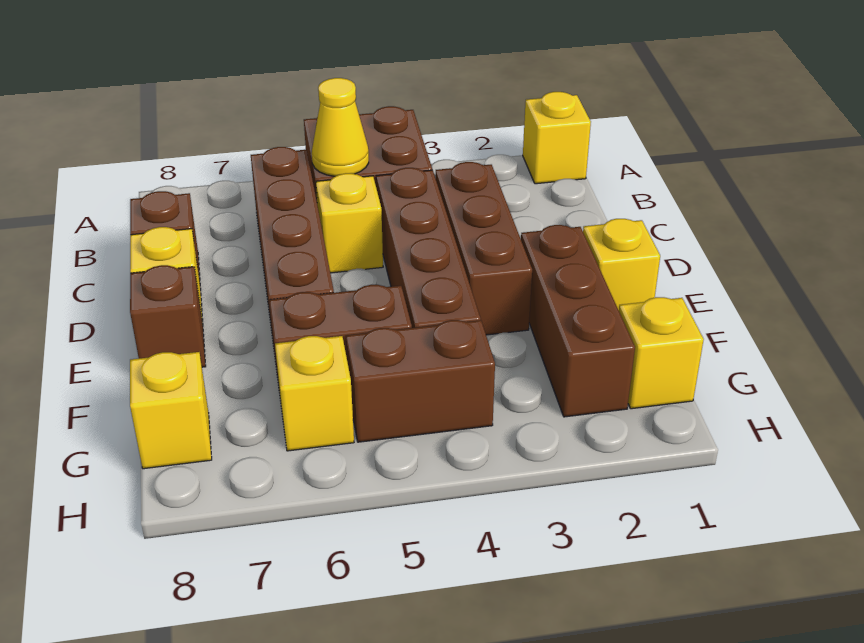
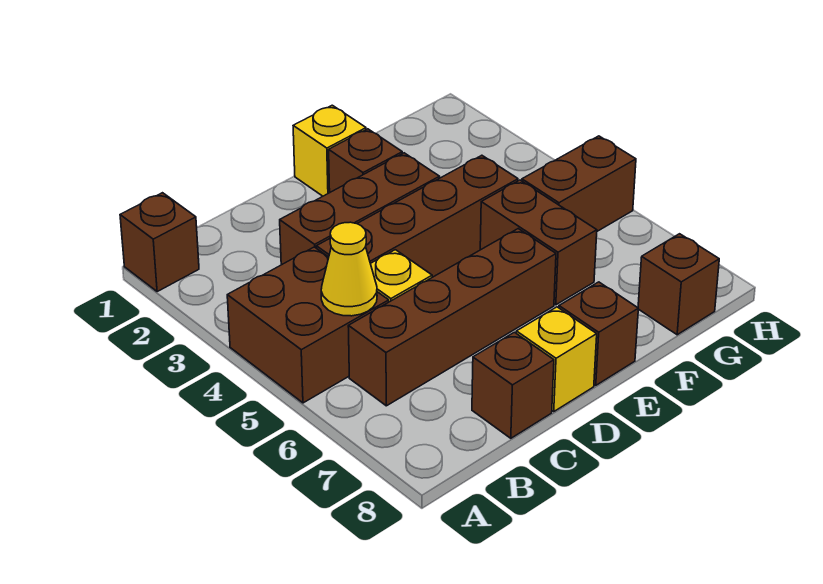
yellow brick A1 level 1 -> brown brick A1 level 1
brown brick E2:G2 level 1 -> brown brick E2 level 1
yellow brick G1 level 1 -> none
brown brick G4:G5 level 1 -> brown brick G5:H5 level 1
yellow brick G6 level 1 -> none
yellow brick G8 level 1 -> brown brick G8 level 1

